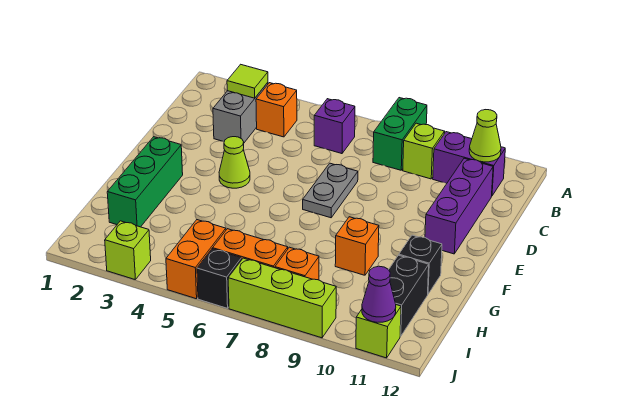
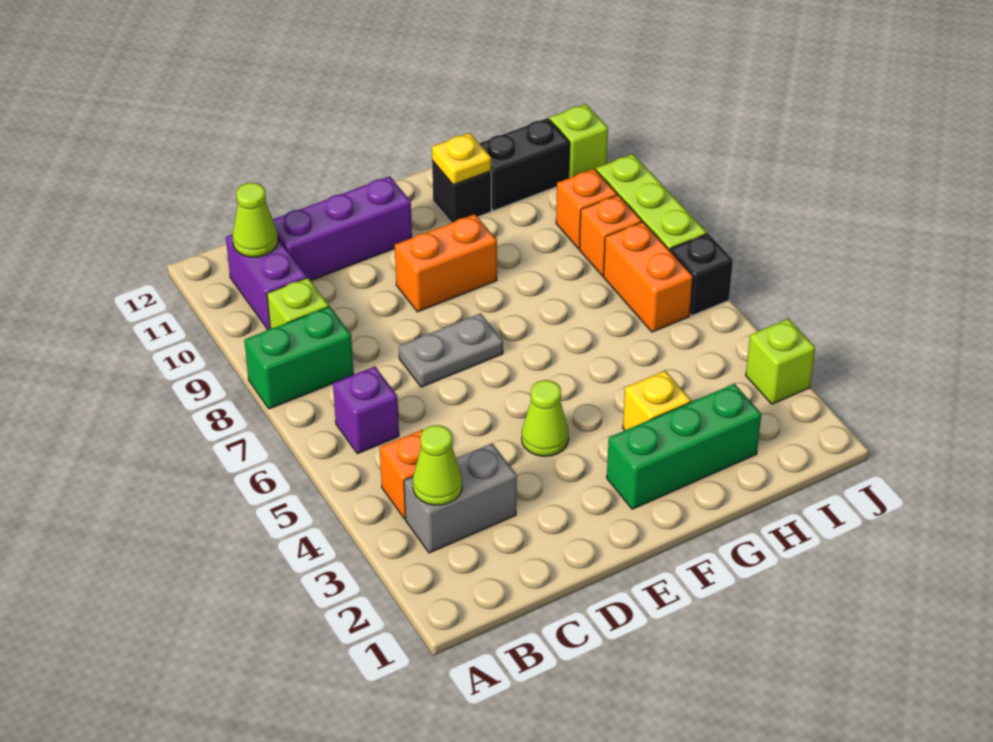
lime tile B3 level 2 -> lime cone B3 level 2
none -> yellow brick G3 level 1
orange brick G9 level 1 -> orange brick I9 level 1
none -> yellow plate G11 level 2
orange brick I5:J5 level 1 -> orange brick E9:F9 level 1
purple cone J11 level 2 -> none

